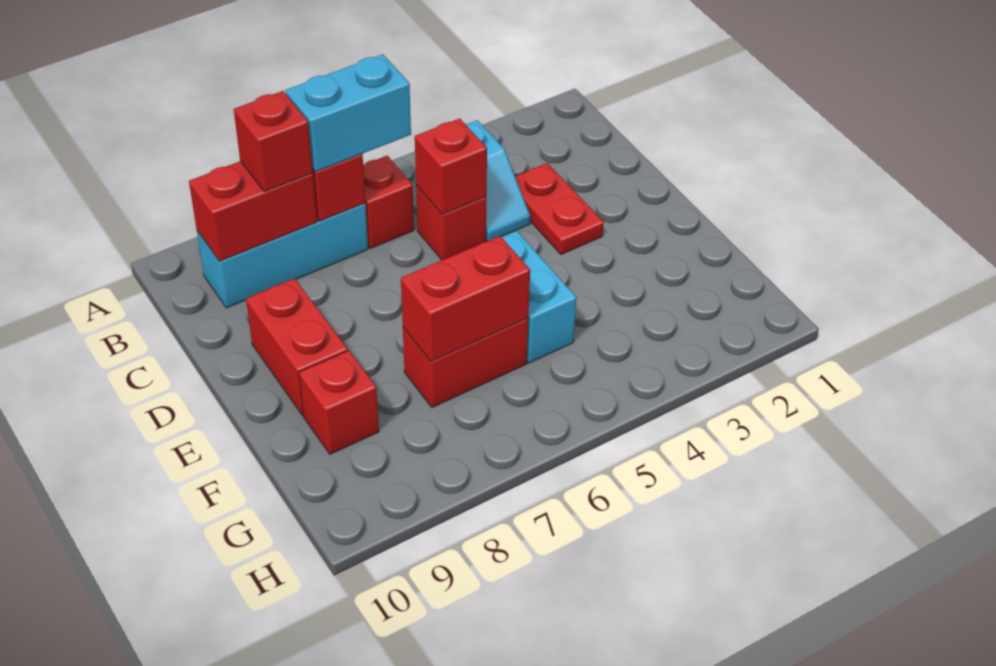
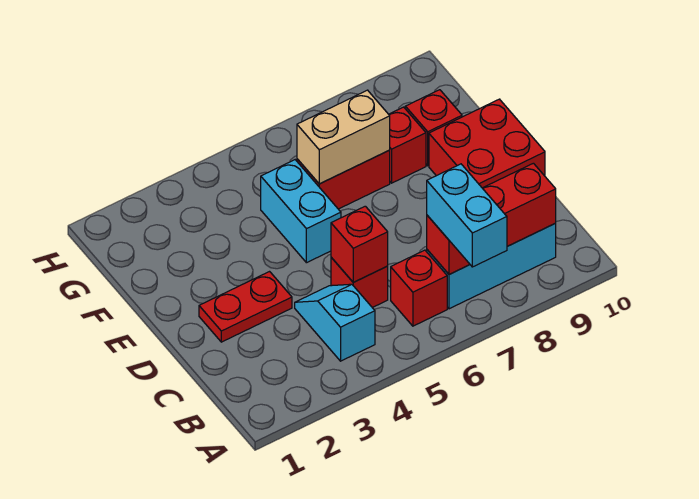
cyan brick B6:B7 level 3 -> cyan brick A7:B7 level 3
red brick B8 level 3 -> red brick F8 level 1
red plate C3:D3 level 1 -> red plate D2:D3 level 1
red brick D9:E9 level 1 -> red brick D9:E10 level 1
red brick F6:F7 level 2 -> tan brick F6:F7 level 2

